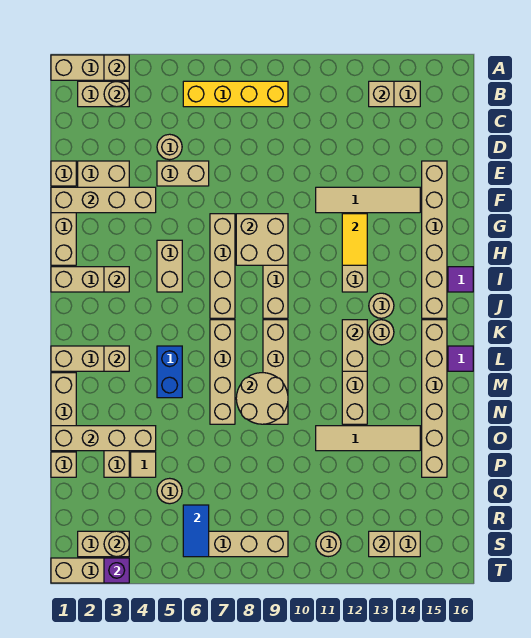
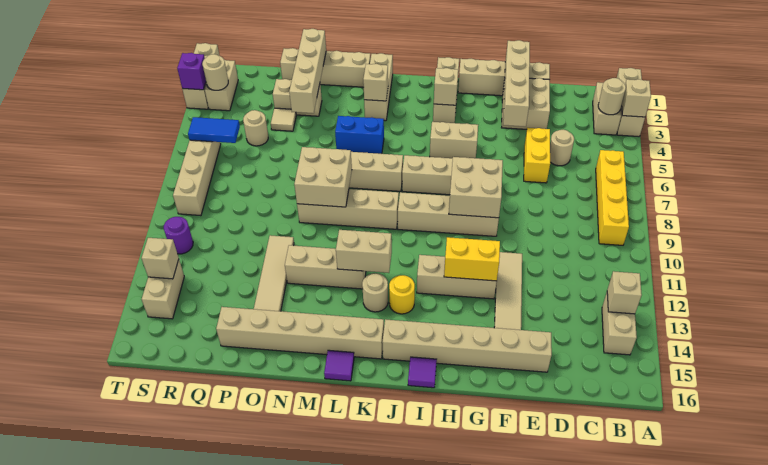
tan brick E5:E6 level 1 -> yellow brick E5:E6 level 1
yellow tile G12:H12 level 2 -> yellow brick G12:H12 level 2
tan round brick J13 level 1 -> yellow round brick J13 level 1
tan round brick M8:N9 level 2 -> tan brick M8:N9 level 2
tan round brick S11 level 1 -> purple round brick S11 level 1

